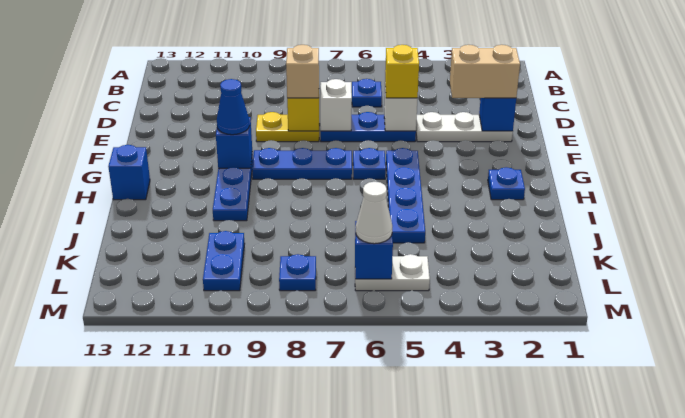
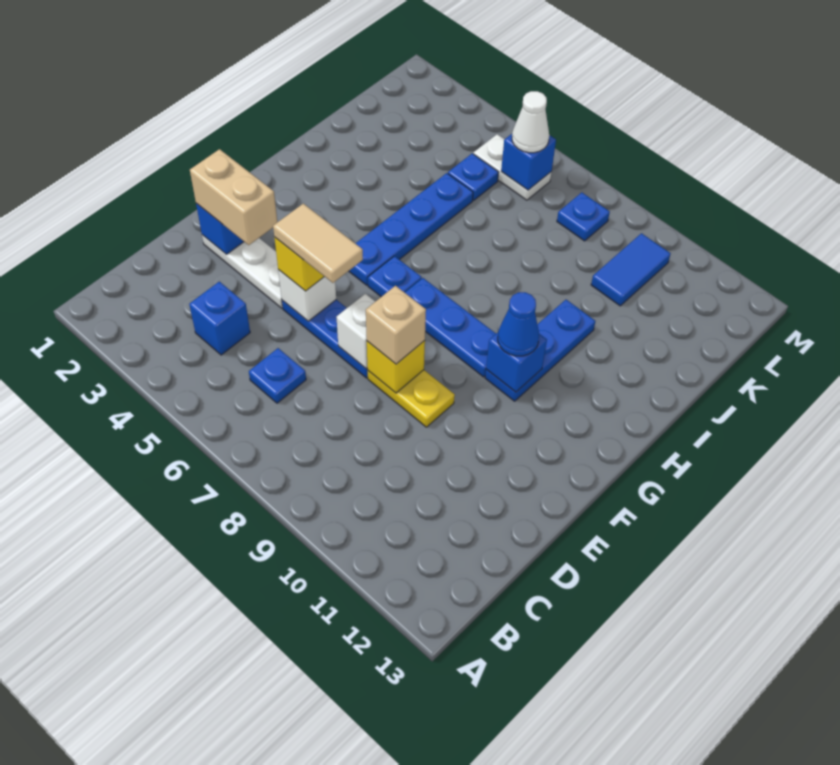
none -> tan tile E5:E6 level 4
blue plate H2 level 1 -> blue plate K5 level 1
blue brick H13 level 1 -> blue brick C4 level 1
blue plate K10:L10 level 1 -> blue tile K10:L10 level 1

